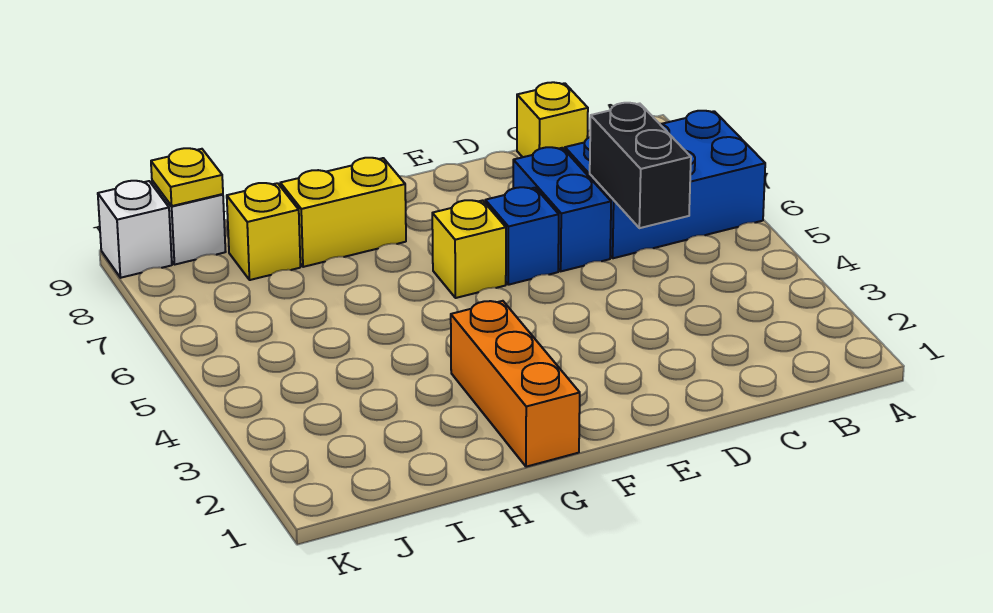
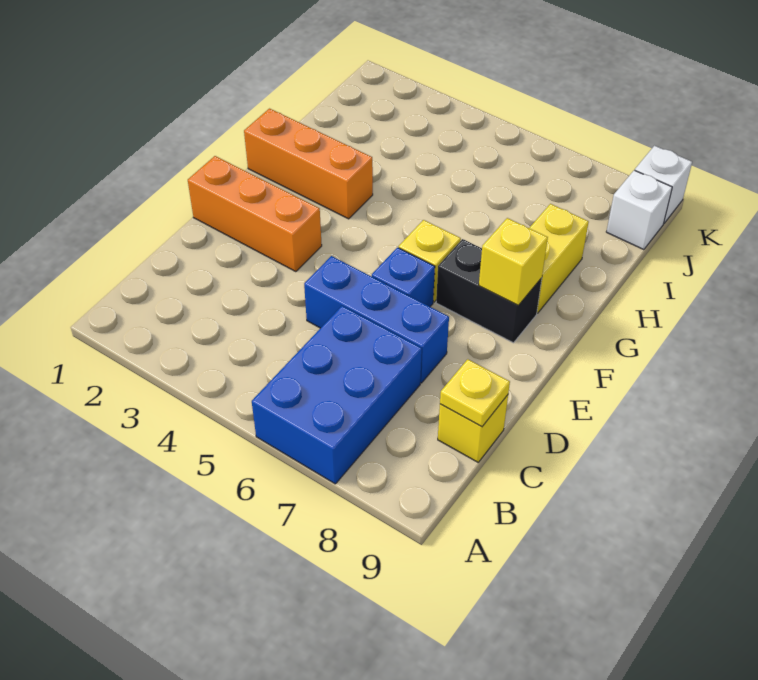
black brick C5:C6 level 2 -> black brick F7:F8 level 1
blue brick D6:D7 level 1 -> blue brick D5:D7 level 1
none -> orange brick E1:E3 level 1
yellow brick I8 level 1 -> yellow brick F8 level 2
yellow plate J9 level 2 -> yellow plate C9 level 2

